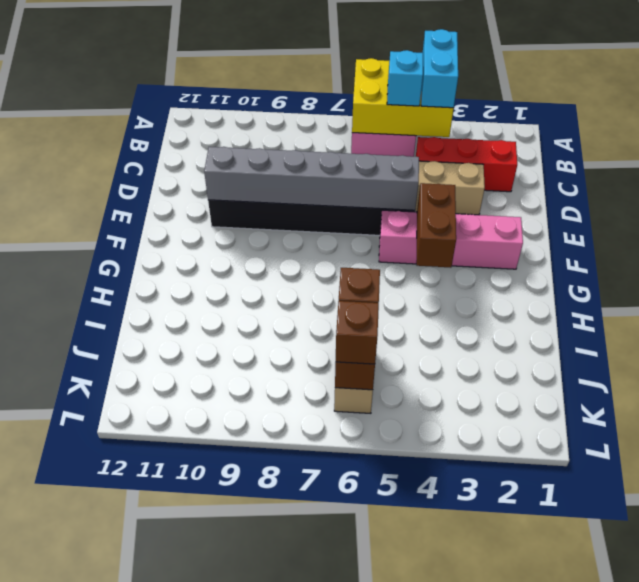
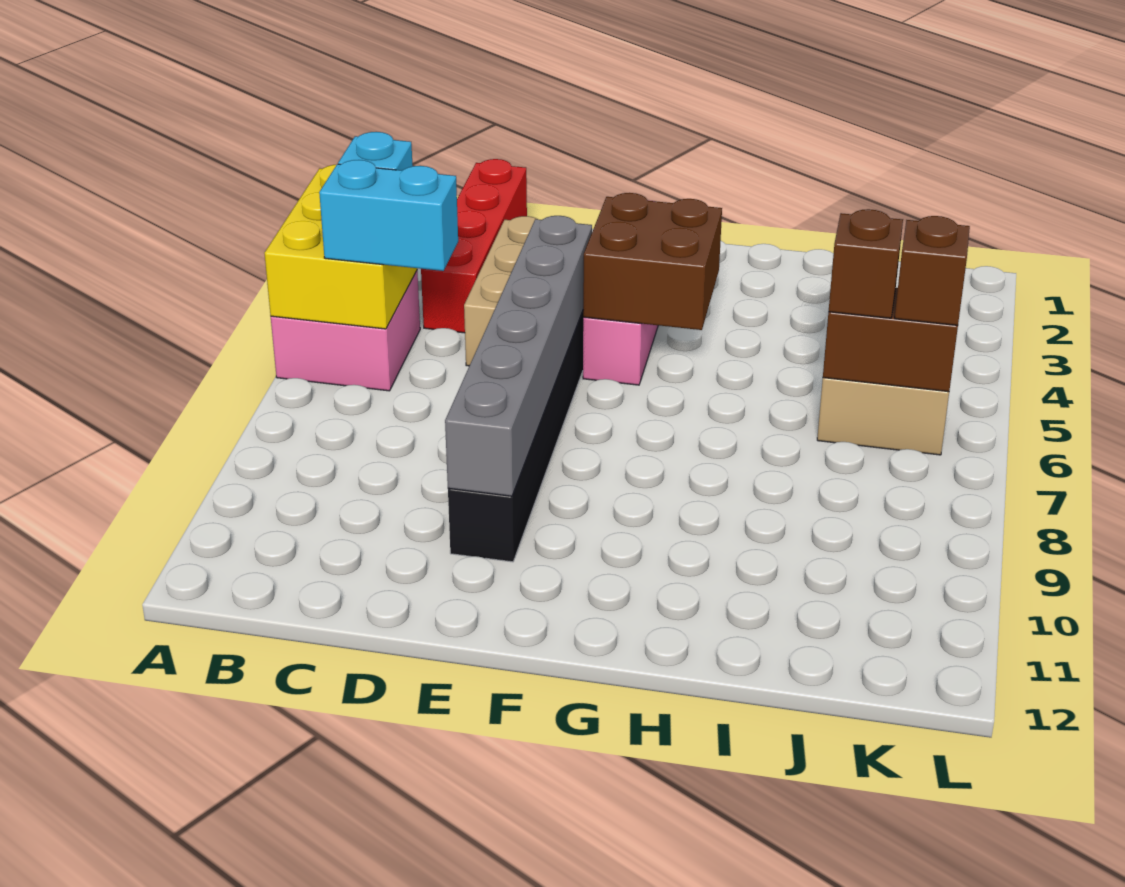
cyan brick A4:B4 level 3 -> cyan brick B6:C6 level 3
red brick C2:C4 level 1 -> red brick C1:C4 level 1
brown brick F4:G4 level 2 -> brown brick F4:G5 level 2

